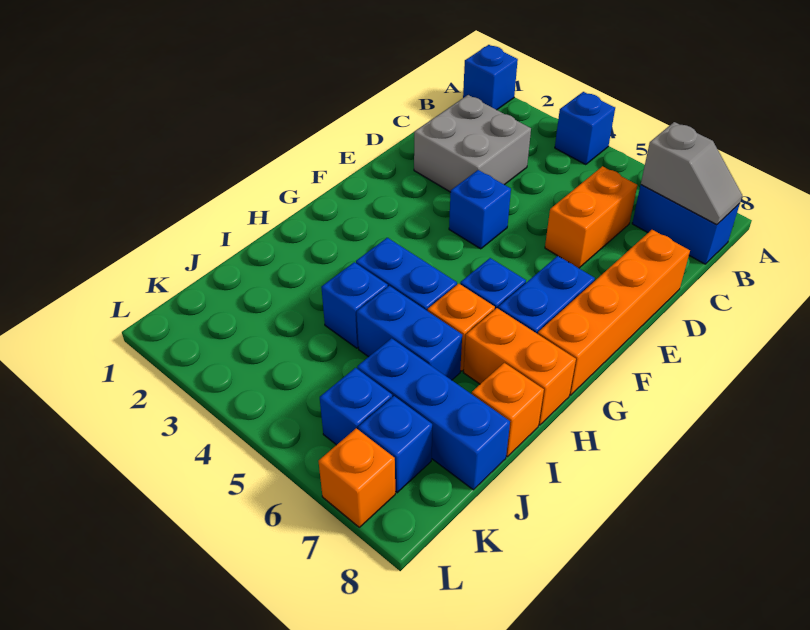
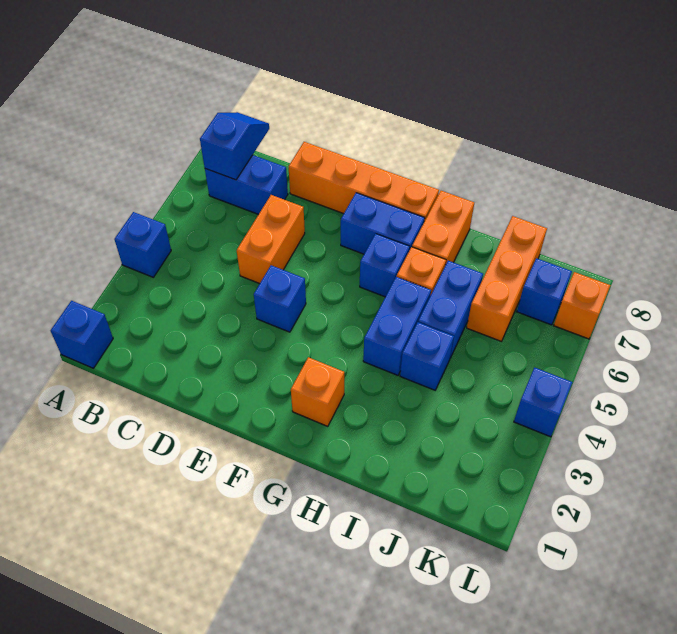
blue brick B7:B8 level 1 -> blue brick B7:C7 level 1
grey slope B7:B8 level 2 top 7 -> blue slope B7:B8 level 2 top 7
grey brick C2:D3 level 1 -> none
orange brick C6:D6 level 1 -> orange brick D5:D6 level 1
orange brick I8 level 1 -> orange brick G2 level 1
blue brick J6:J8 level 1 -> orange brick J6:J8 level 1
blue brick K6 level 1 -> blue brick L4 level 1

